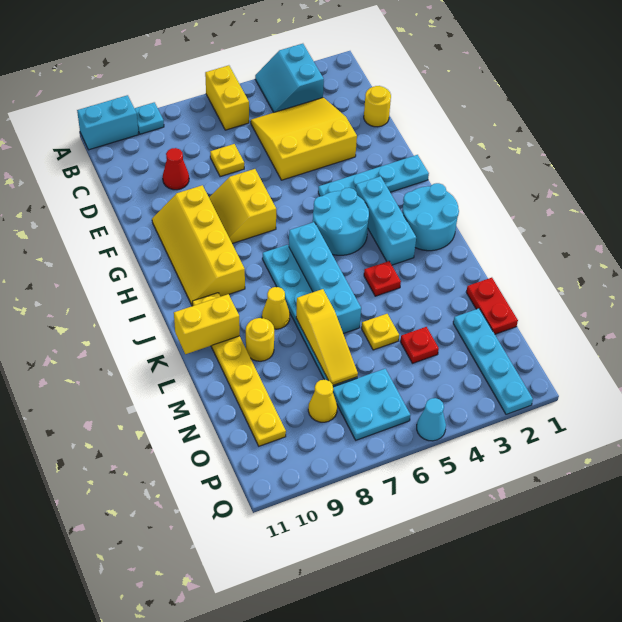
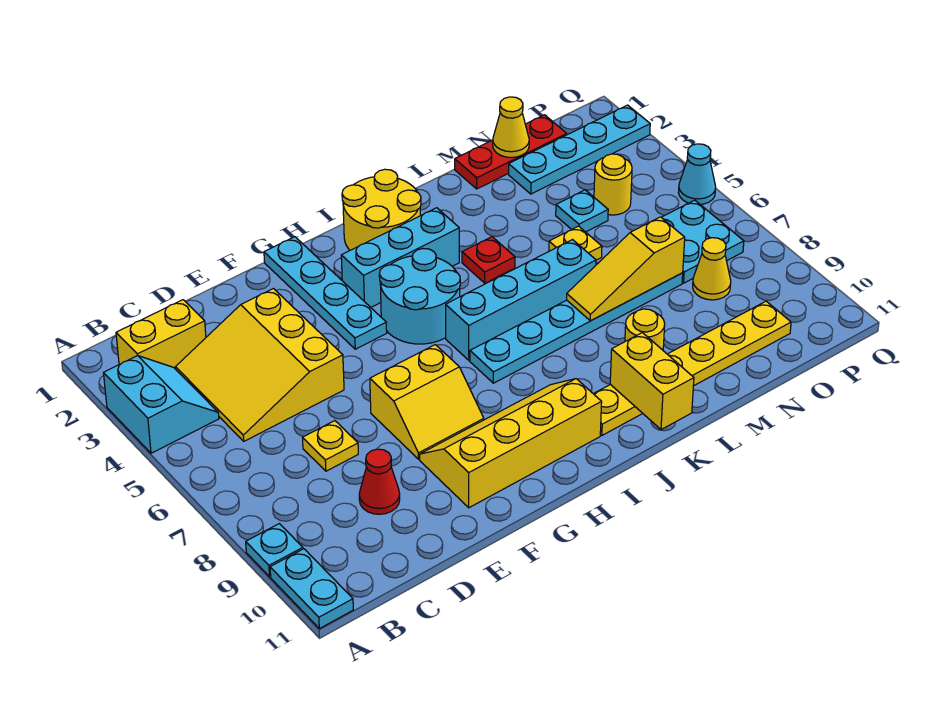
cyan slope A3:B4 level 1 top 3 -> cyan slope A3:B4 level 1 top A
yellow brick A6:B6 level 1 -> yellow brick B2:C2 level 1
cyan brick A10:A11 level 1 -> cyan plate A10:A11 level 1
yellow round brick D1 level 1 -> yellow round brick O4 level 1
yellow slope F9:I10 level 1 top 9 -> yellow slope F9:I10 level 1 top 10
cyan round brick I1:J2 level 1 -> yellow round brick I1:J2 level 1
yellow cone K8 level 1 -> yellow cone N1 level 2
yellow slope L7:N7 level 2 top L -> yellow slope L7:N7 level 2 top N
red plate M1:N1 level 1 -> red plate M1:O1 level 1
red plate N4 level 1 -> cyan plate N4 level 1

